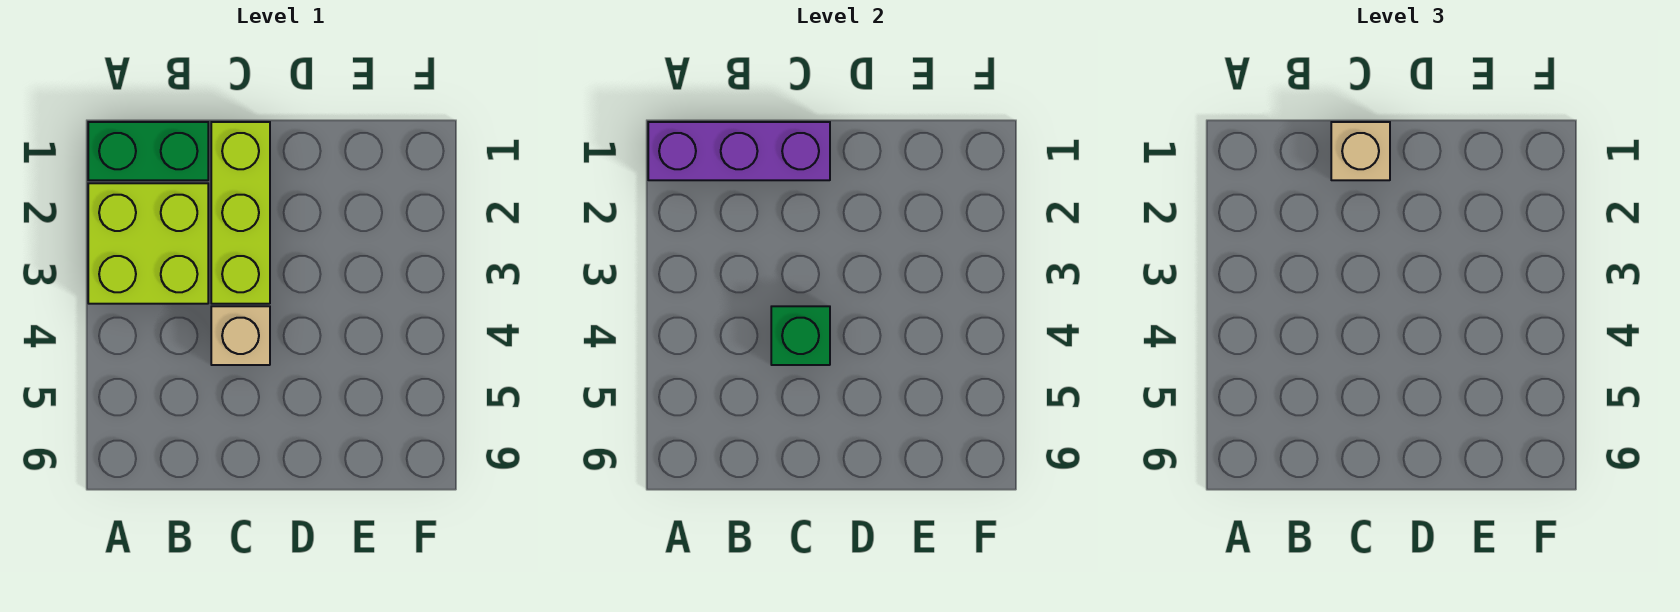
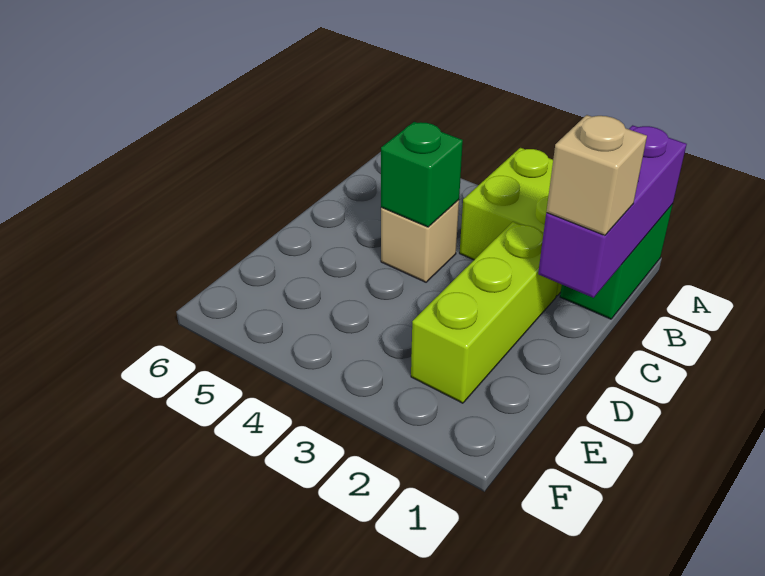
lime brick C1:C3 level 1 -> lime brick C2:E2 level 1

